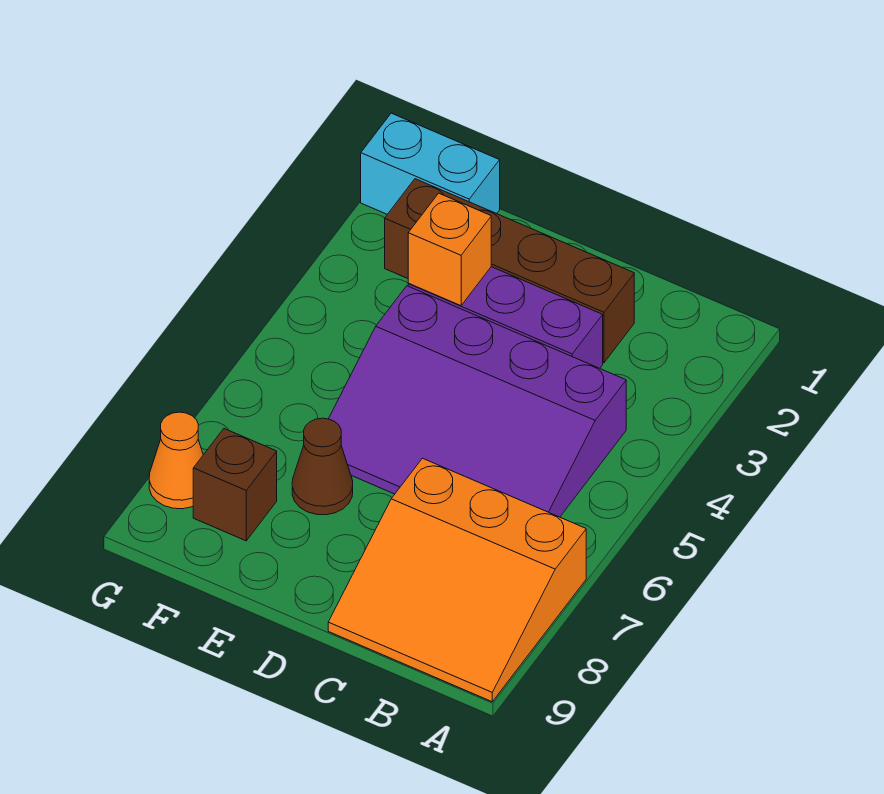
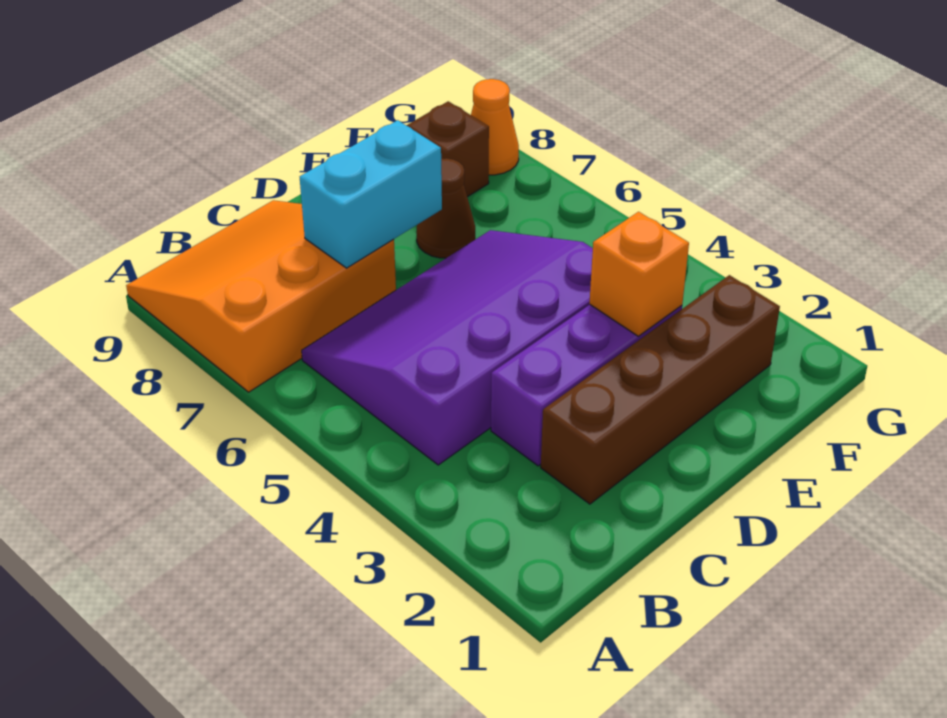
cyan brick F1:G1 level 1 -> cyan brick C7:D7 level 2

